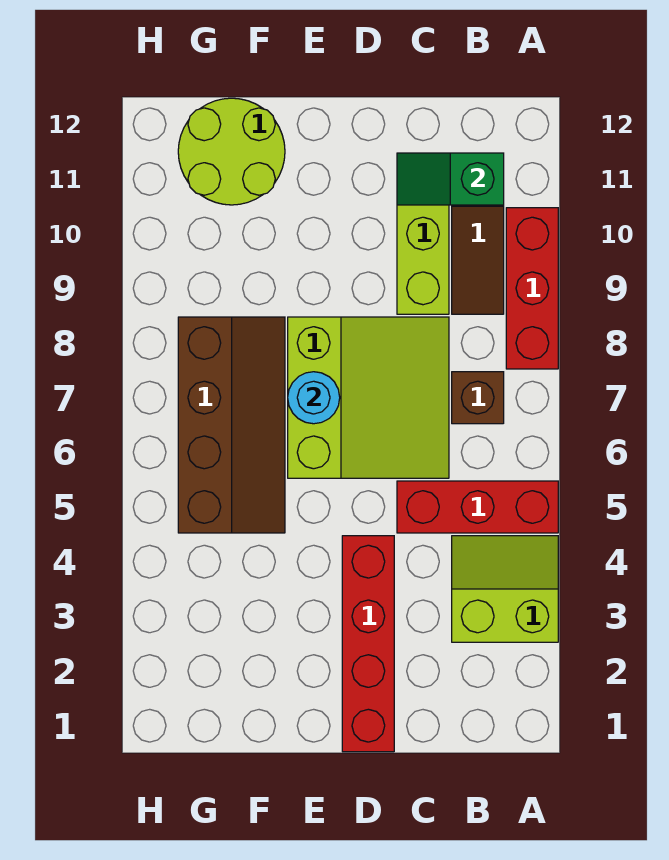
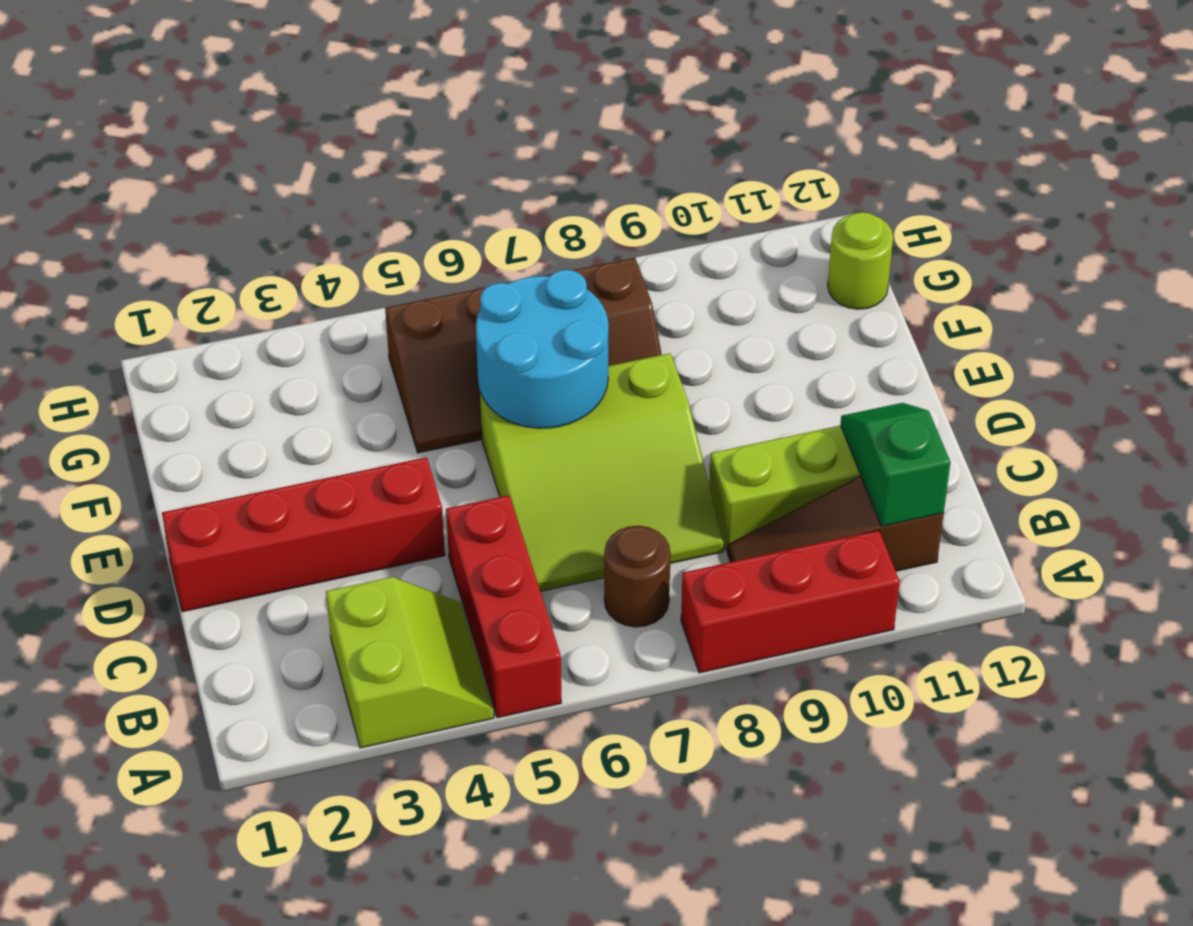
brown brick B7 level 1 -> brown round brick B7 level 1
cyan round brick E7 level 2 -> cyan round brick E6:F7 level 2
lime round brick F11:G12 level 1 -> lime round brick G12 level 1

